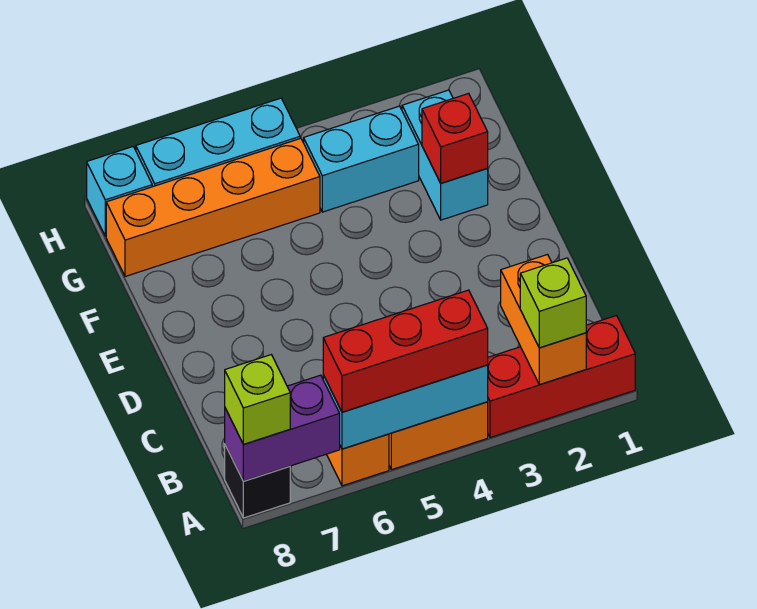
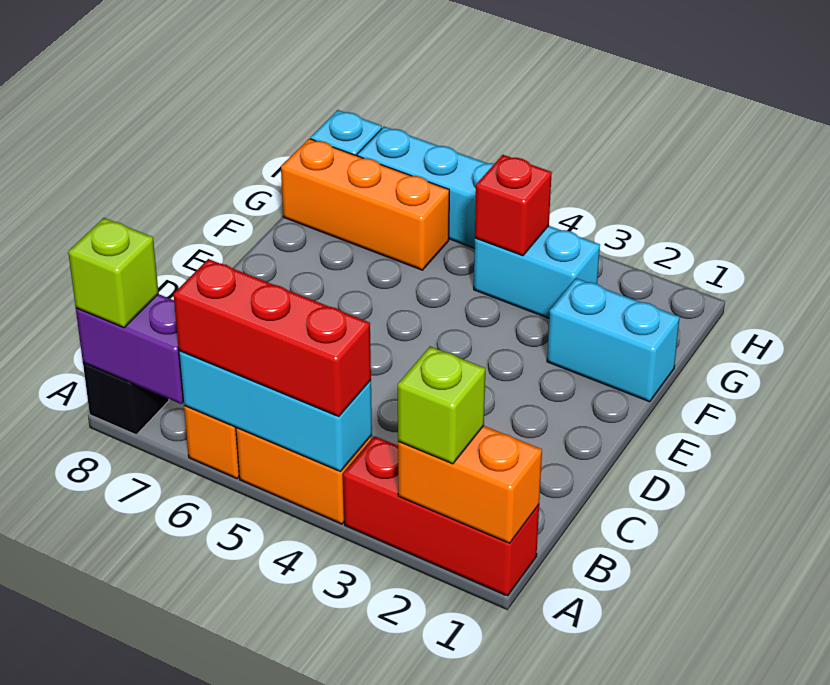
orange brick A2:B2 level 2 -> orange brick A1:A2 level 2
cyan brick F2:G2 level 1 -> cyan brick F1:F2 level 1
red brick F2 level 2 -> red brick G4 level 2
orange brick G5:G8 level 1 -> orange brick G6:G8 level 1

